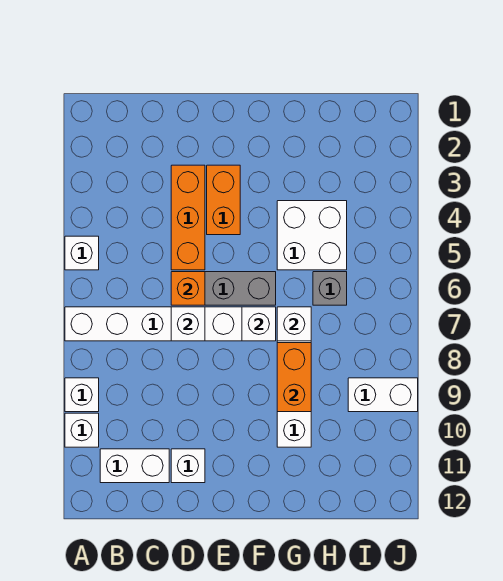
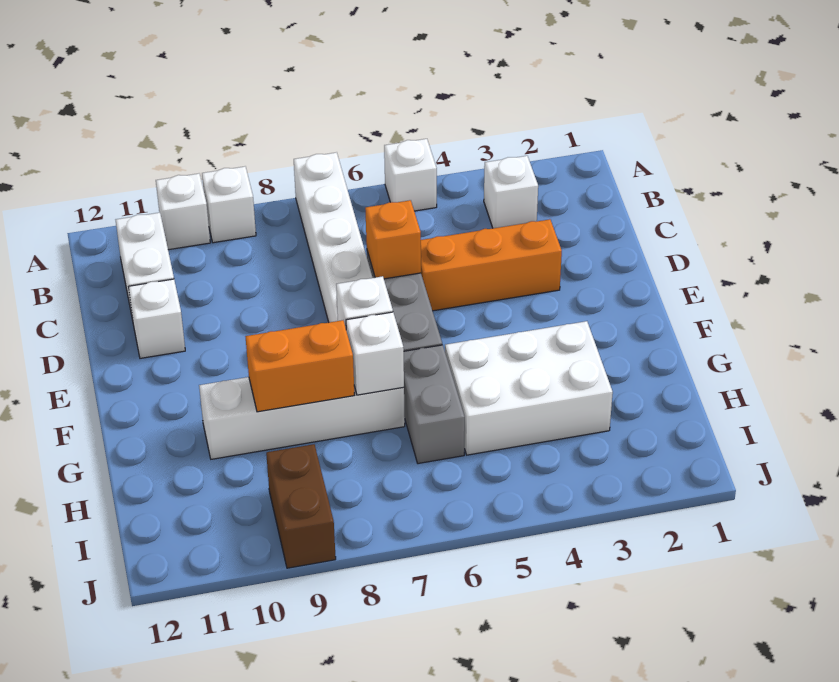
white brick D7 level 2 -> white brick B3 level 1
orange brick E3:E4 level 1 -> none
white brick G4:H5 level 1 -> white brick G3:H5 level 1
grey brick H6 level 1 -> grey brick G6:H6 level 1
white brick I9:J9 level 1 -> brown brick I9:J9 level 1

